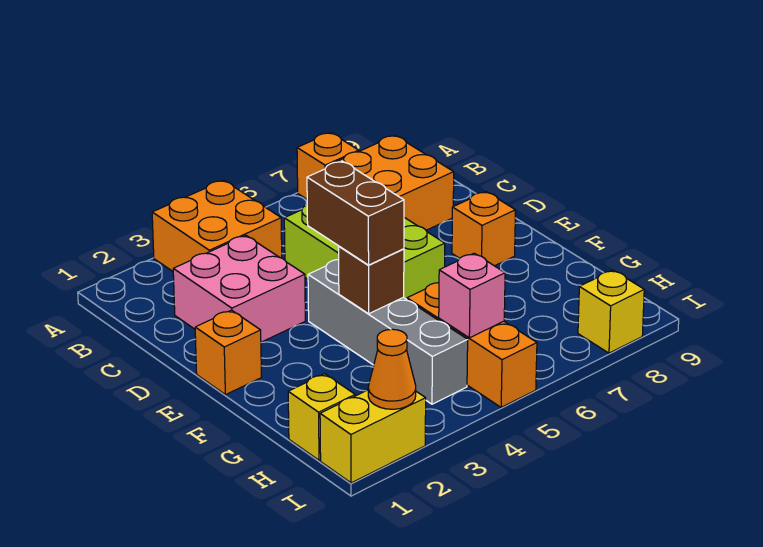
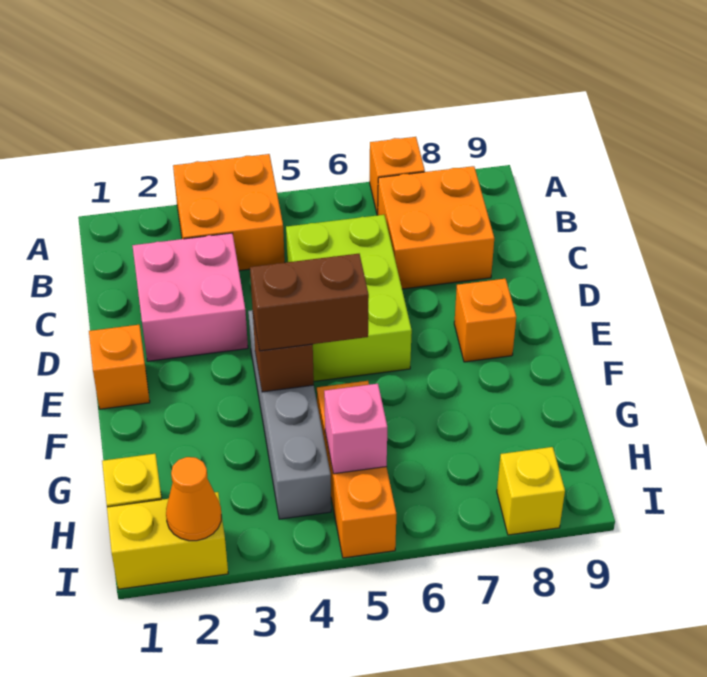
brown brick E4:F4 level 3 -> brown brick F4:F5 level 3

